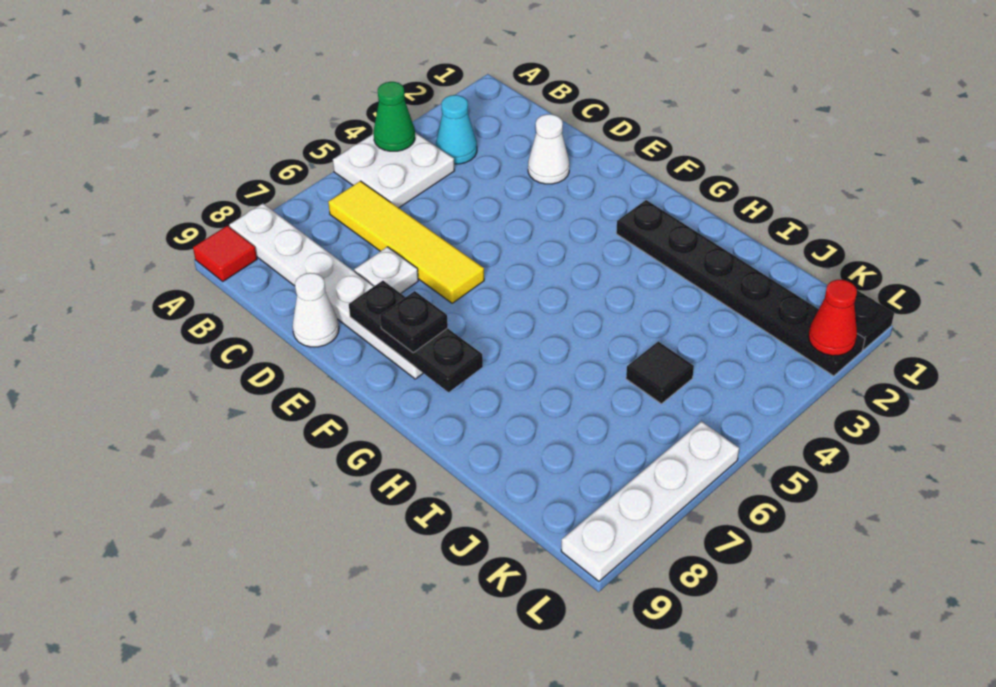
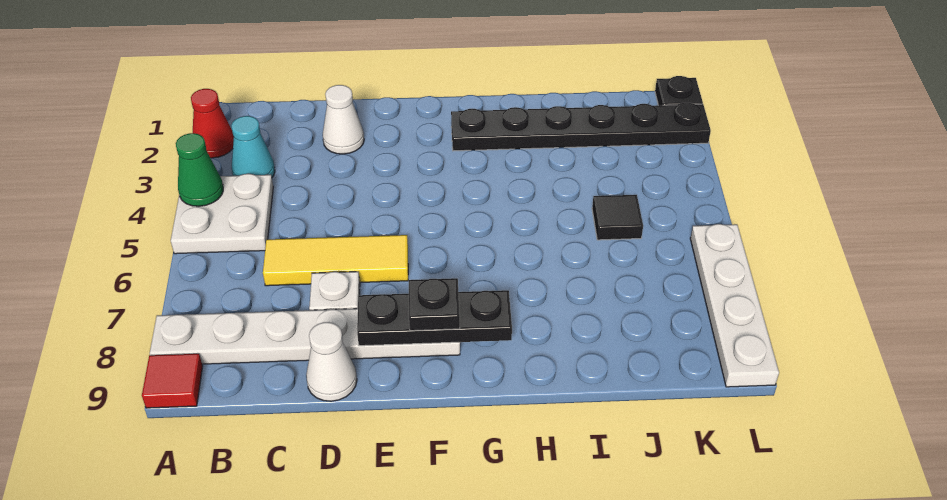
yellow tile B6:E6 level 1 -> yellow tile C6:E6 level 1
red cone L2 level 2 -> red cone A2 level 1

